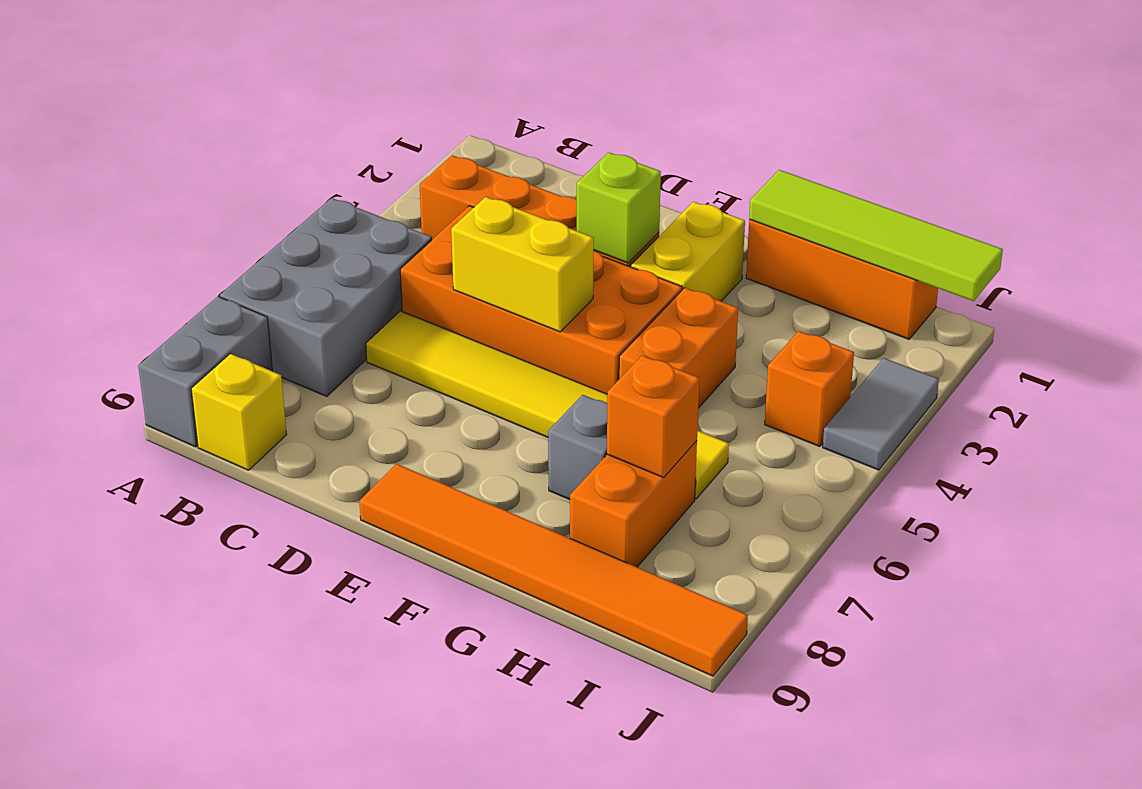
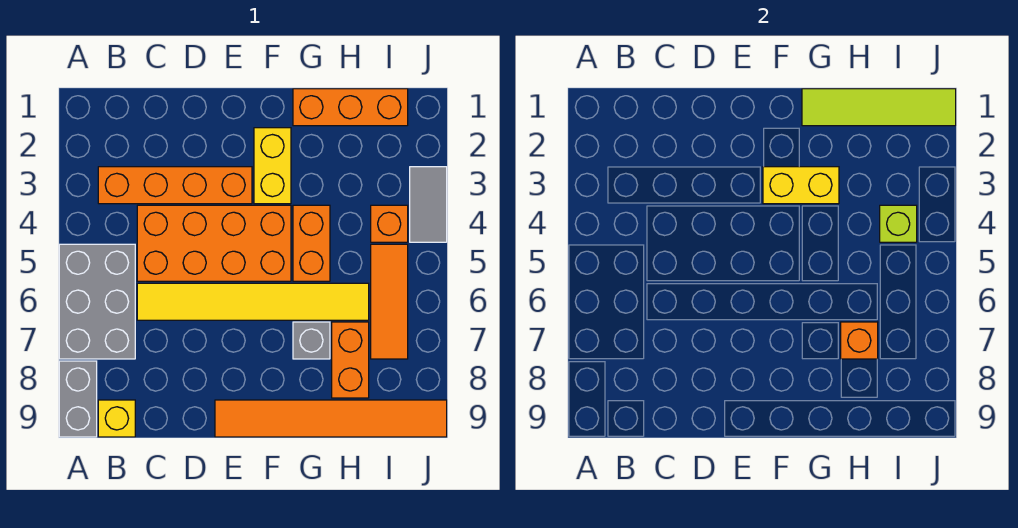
yellow brick D5:E5 level 2 -> yellow brick F3:G3 level 2
lime brick E3 level 2 -> lime brick I4 level 2
none -> orange tile I5:I7 level 1

